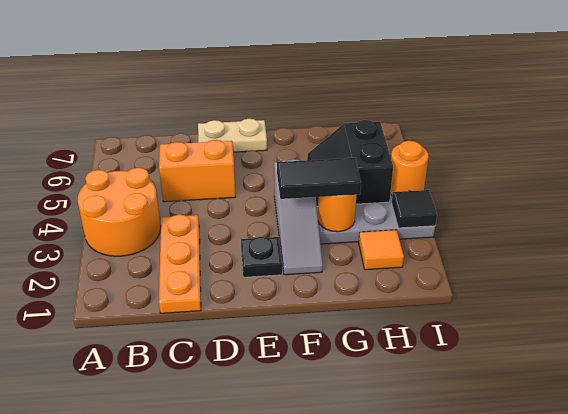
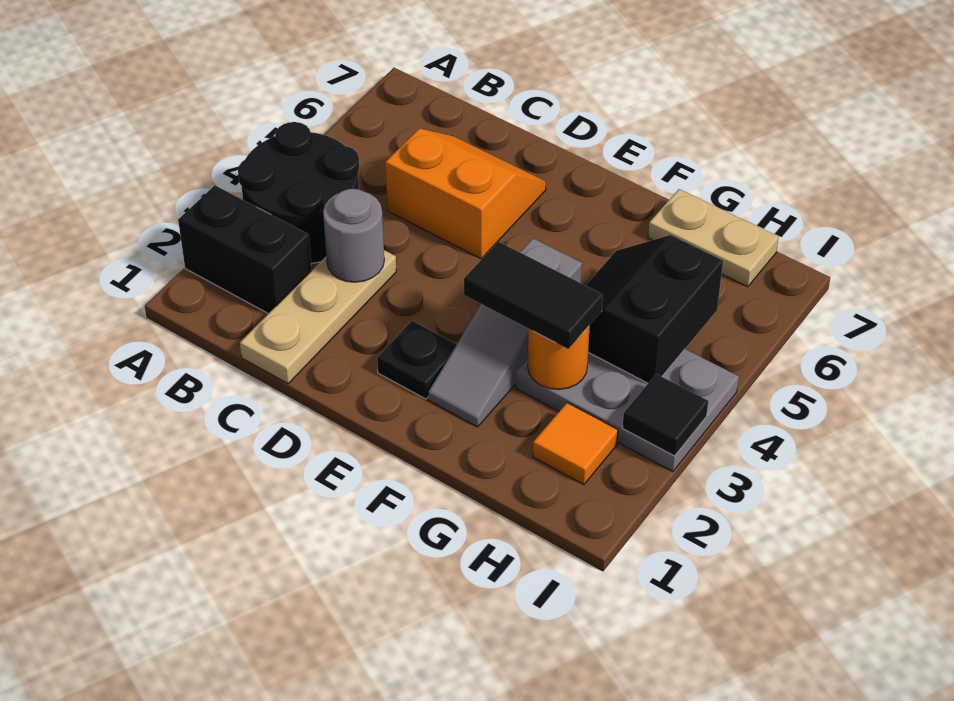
none -> black brick A2:B2 level 1
orange round brick A3:B4 level 1 -> black round brick A3:B4 level 1
orange plate C1:C3 level 1 -> tan plate C1:C3 level 1
none -> grey round brick C3 level 2
tan plate D7:E7 level 1 -> tan plate G7:H7 level 1
orange round brick I4 level 2 -> none

